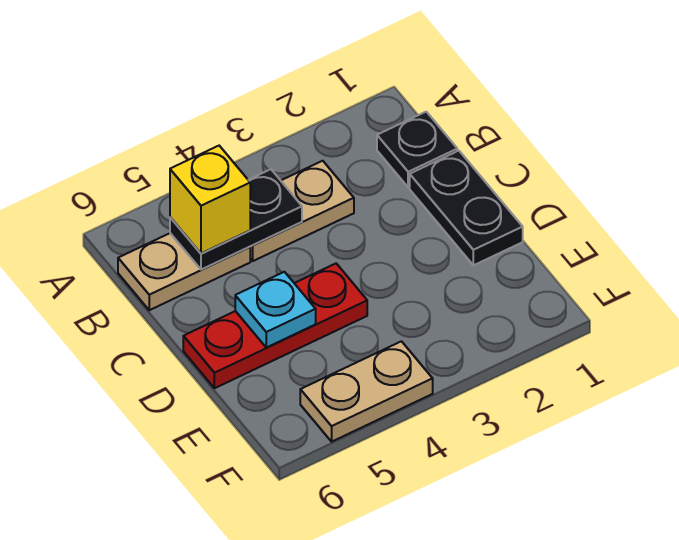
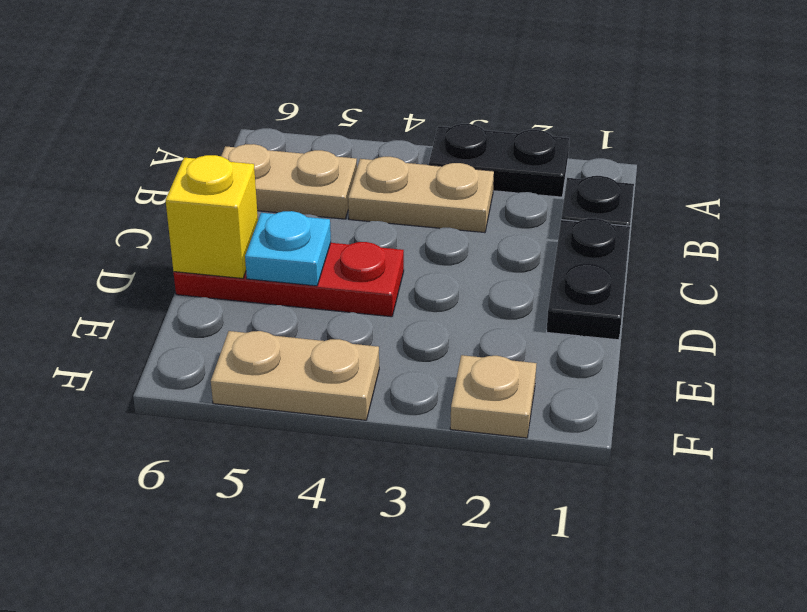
black plate B4:B5 level 2 -> black plate A2:A3 level 1
yellow brick B5 level 3 -> yellow brick D6 level 2
none -> tan plate F2 level 1

